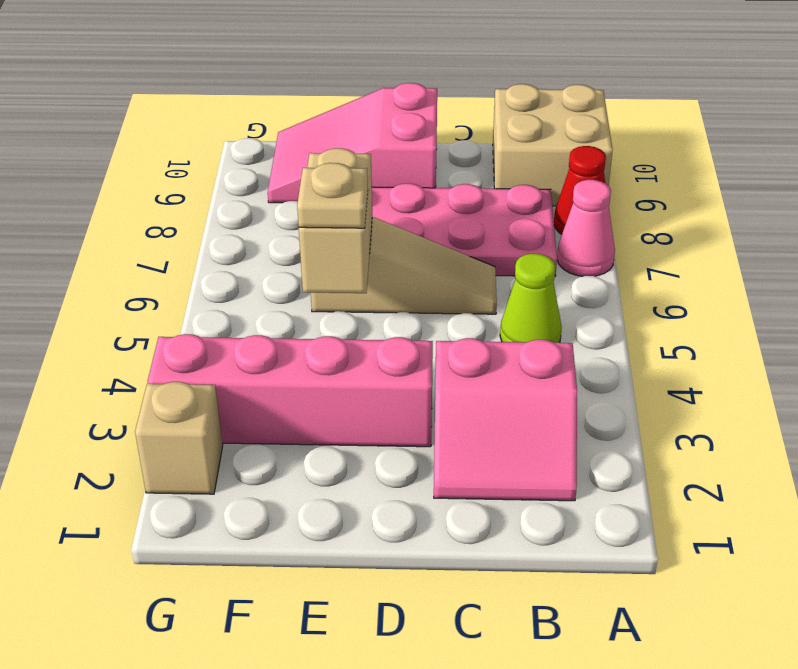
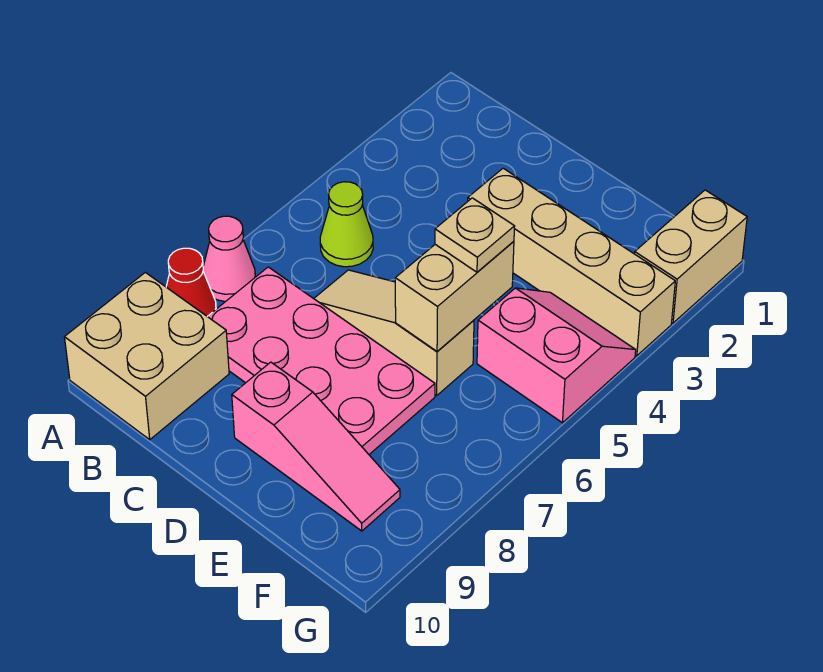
pink slope B2:C3 level 1 top 3 -> pink slope F4:G5 level 1 top 5
pink brick D3:G3 level 1 -> tan brick D3:G3 level 1
pink slope D9:F10 level 1 top D -> pink slope D9:F9 level 1 top D
tan brick G2 level 1 -> tan brick G1:G2 level 1

